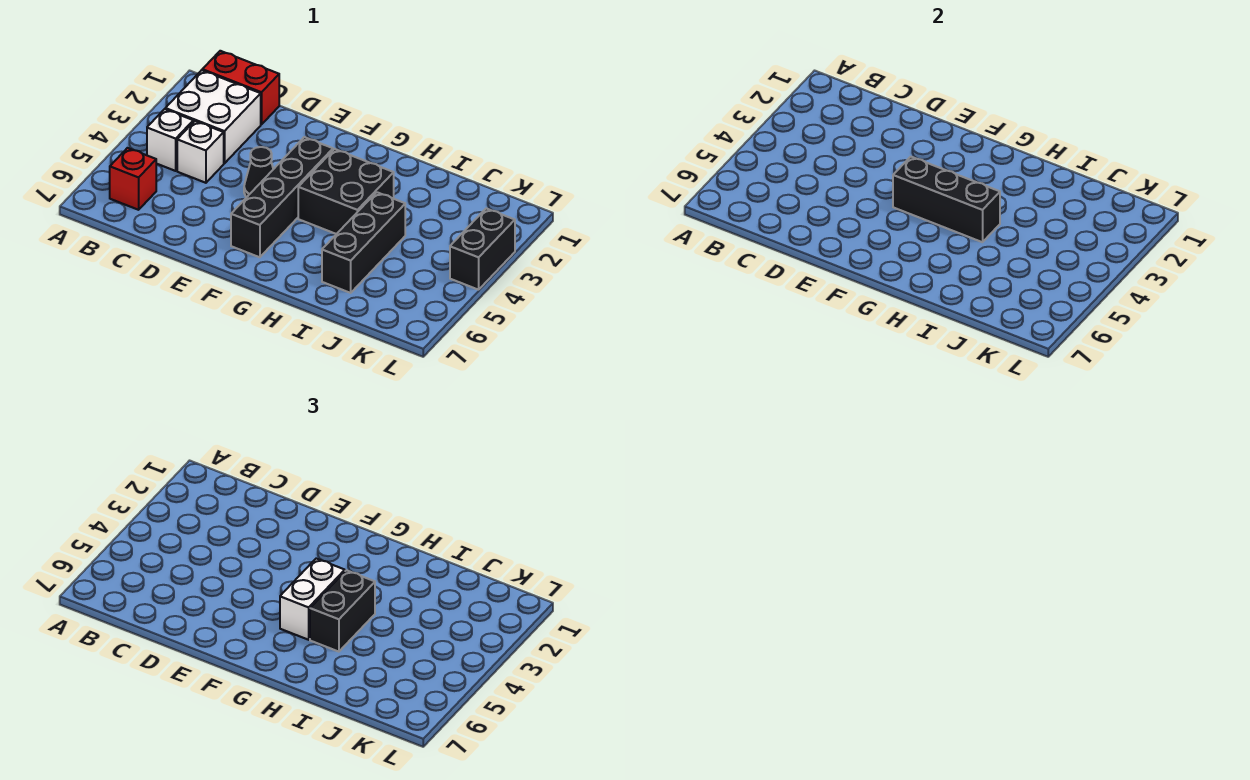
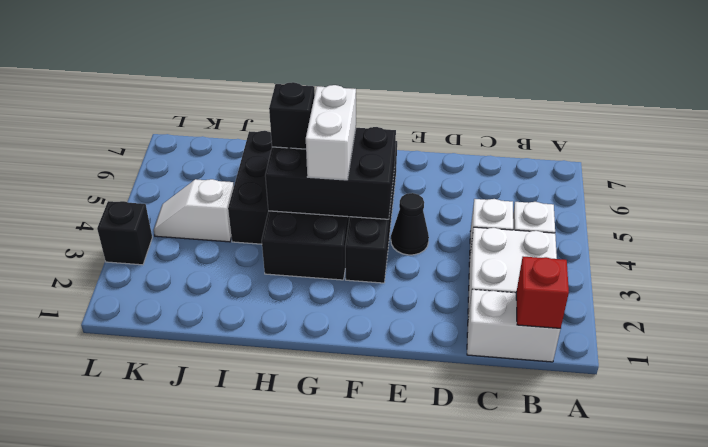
red brick B1:C1 level 1 -> white brick B1:C1 level 1
red brick B6 level 1 -> red brick B1 level 2
black brick F4:H4 level 2 -> black brick F4:H5 level 2
black brick H4:H5 level 3 -> black brick H5 level 3
none -> white slope J4:K4 level 1 top J
black brick L3:L4 level 1 -> black brick L3 level 1

